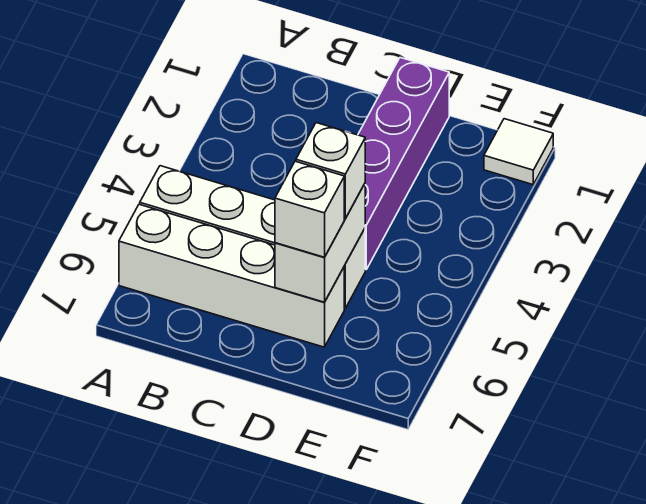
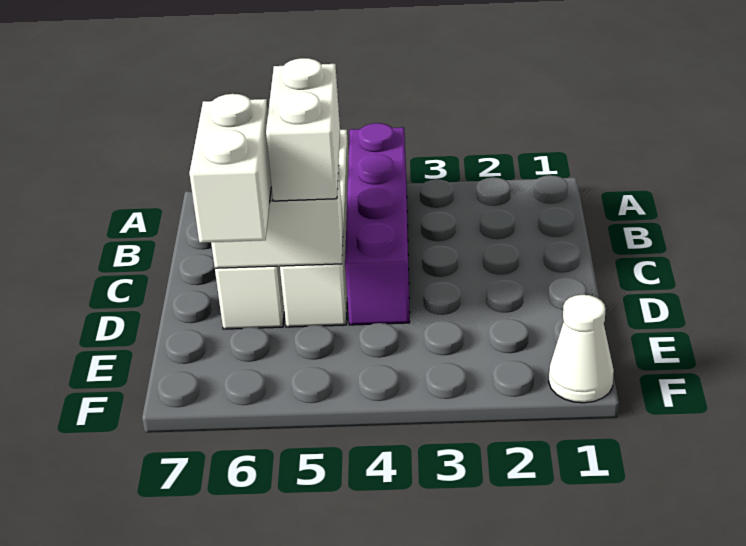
purple brick D1:D4 level 1 -> purple brick A4:D4 level 1
white brick D5 level 3 -> white brick C5:D5 level 3
white brick D6 level 3 -> white brick D6:E6 level 3
white tile F1 level 1 -> white cone F1 level 1

